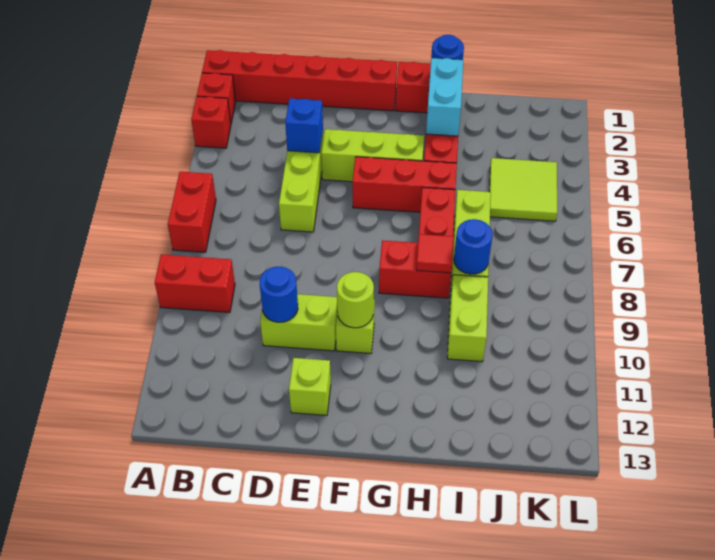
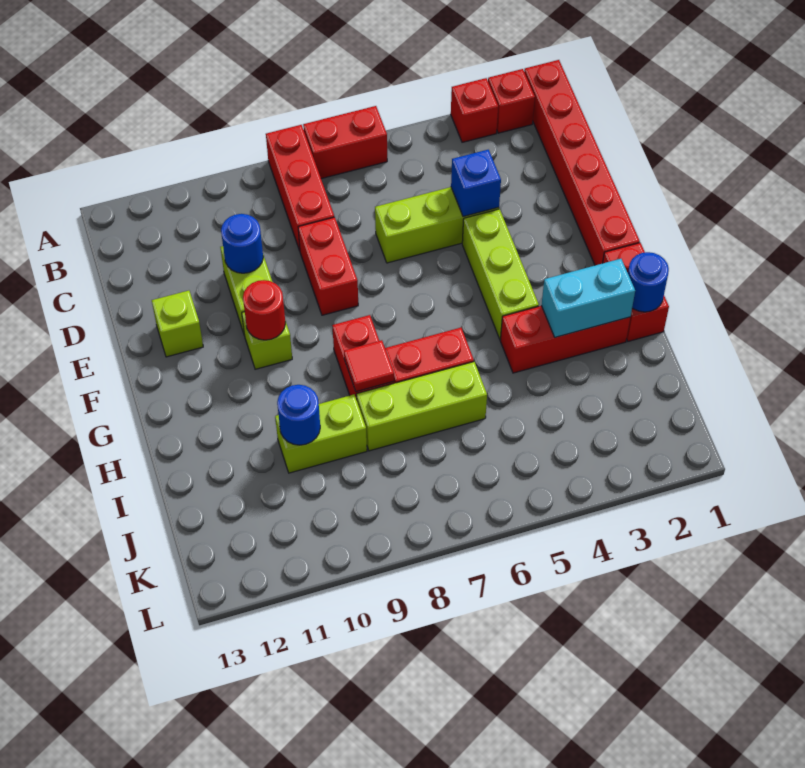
red brick A9:B9 level 1 -> red brick D8:E8 level 1
red brick F5:H5 level 1 -> red brick A8:C8 level 1
lime round brick F10 level 2 -> red round brick F10 level 2
blue round brick I8 level 2 -> blue round brick I10 level 2
lime tile J4:K5 level 1 -> none

